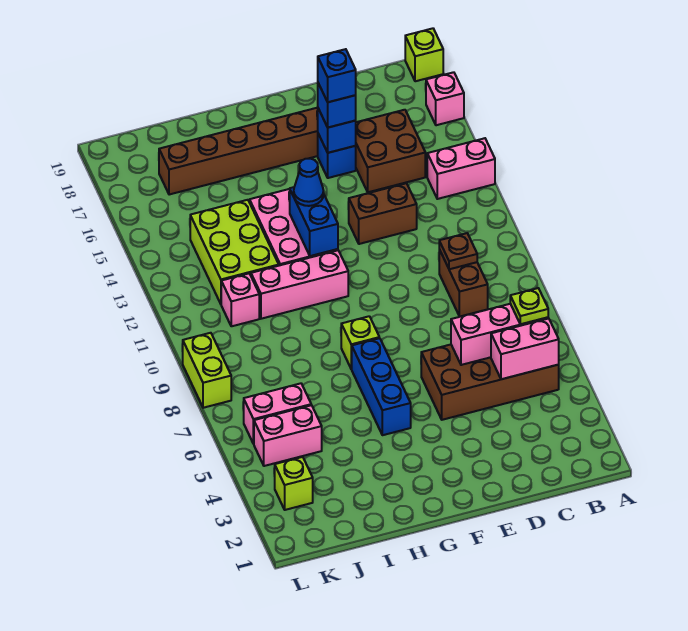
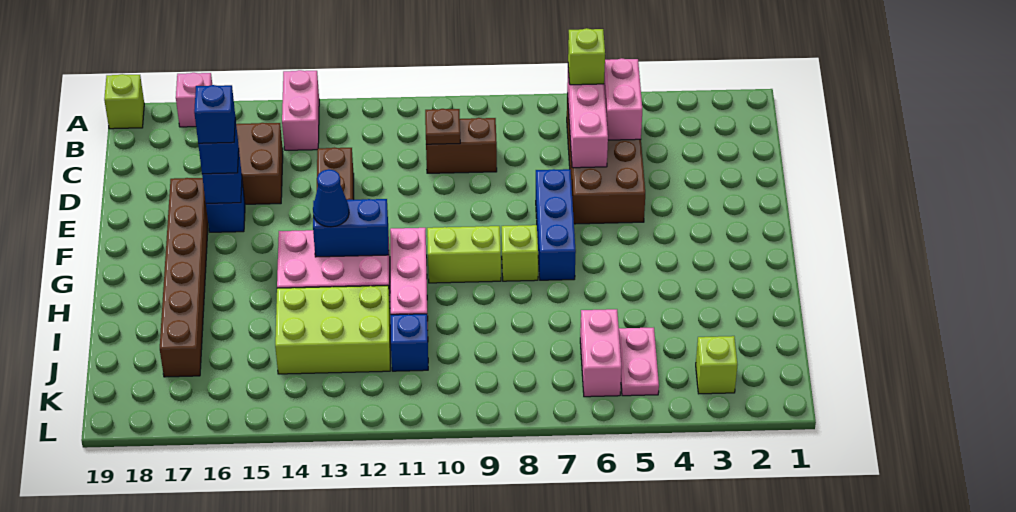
lime plate B6 level 3 -> lime brick B6 level 3
blue brick G5:G7 level 1 -> blue brick E7:G7 level 1
pink brick J5:K5 level 1 -> pink plate J5:K5 level 1
pink brick J11 level 1 -> blue brick J11 level 1
lime brick L8:L9 level 1 -> lime brick G9:G10 level 1

